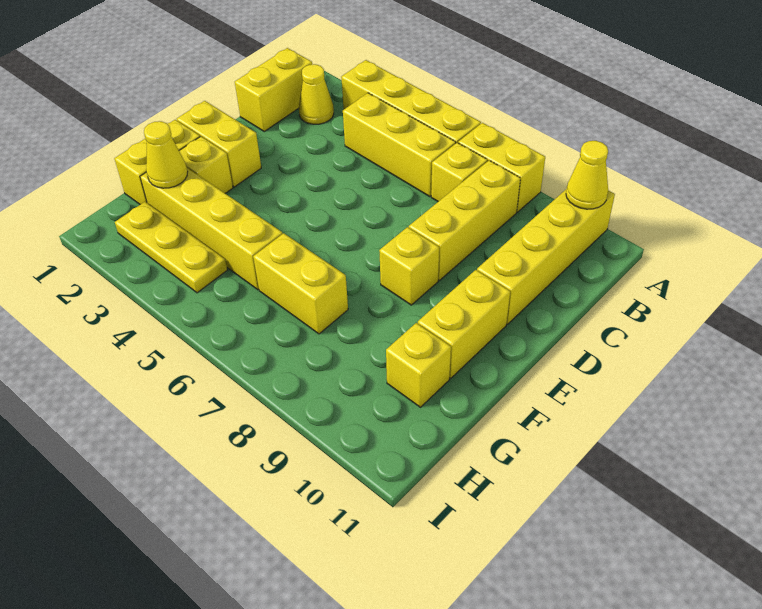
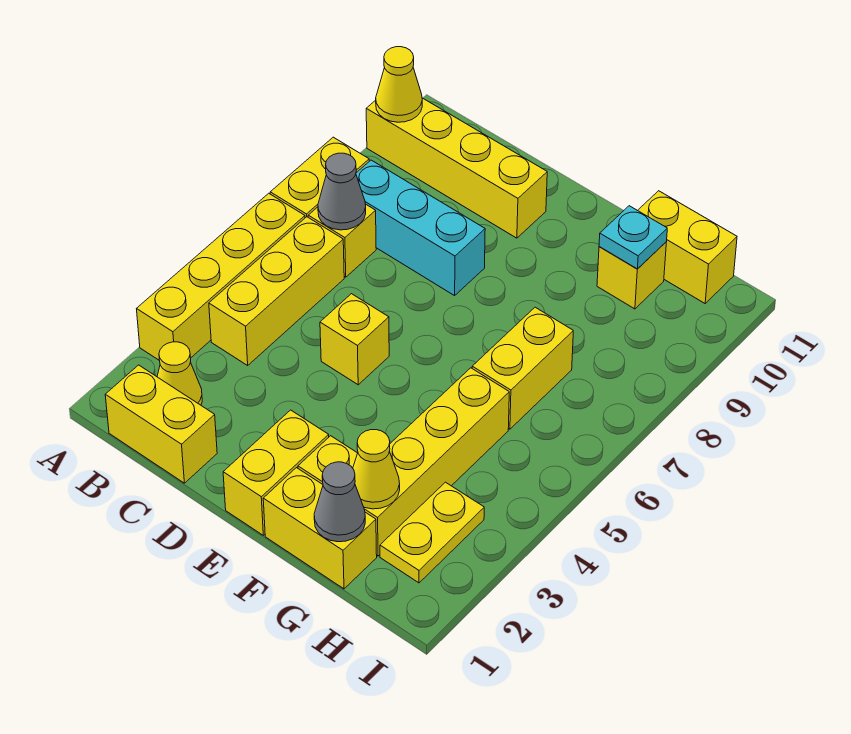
none -> grey cone B7 level 2
yellow brick B8:D8 level 1 -> cyan brick B8:D8 level 1
yellow brick E8 level 1 -> yellow brick D5 level 1
yellow brick E10:F10 level 1 -> yellow brick G11:H11 level 1
none -> grey cone G1 level 2
none -> cyan plate G10 level 2
yellow plate H2:H4 level 1 -> yellow plate H2:H3 level 1

